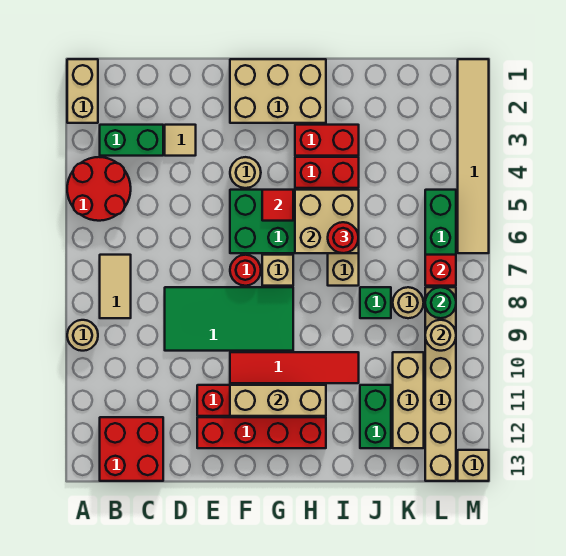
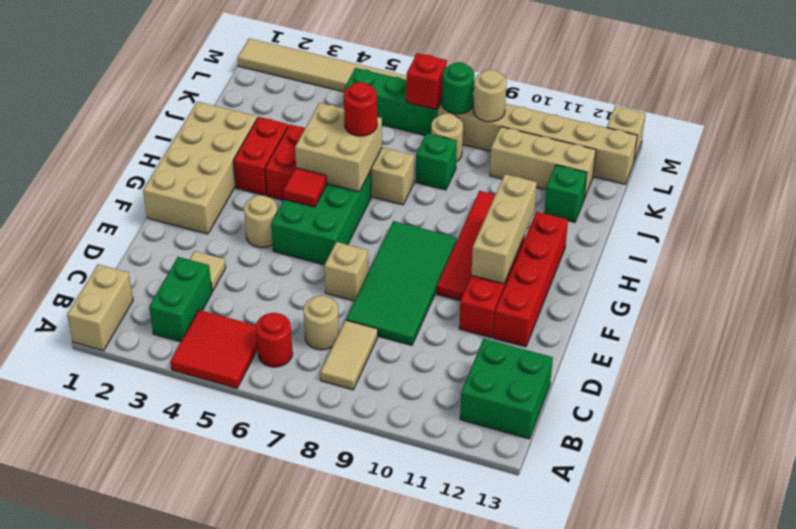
tan brick A1:A2 level 1 -> tan brick A1:B1 level 1
red round brick A4:B5 level 1 -> red tile A4:B5 level 1
tan round brick A9 level 1 -> tan round brick C7 level 1
tan tile B7:B8 level 1 -> tan tile B8:C8 level 1
red brick B12:C13 level 1 -> green brick B12:C13 level 1
tan brick F1:H2 level 1 -> tan brick F1:I2 level 1
red round brick F7 level 1 -> red round brick B6 level 1
tan brick G7 level 1 -> tan brick E7 level 1
green brick J11:J12 level 1 -> green brick J12 level 1

